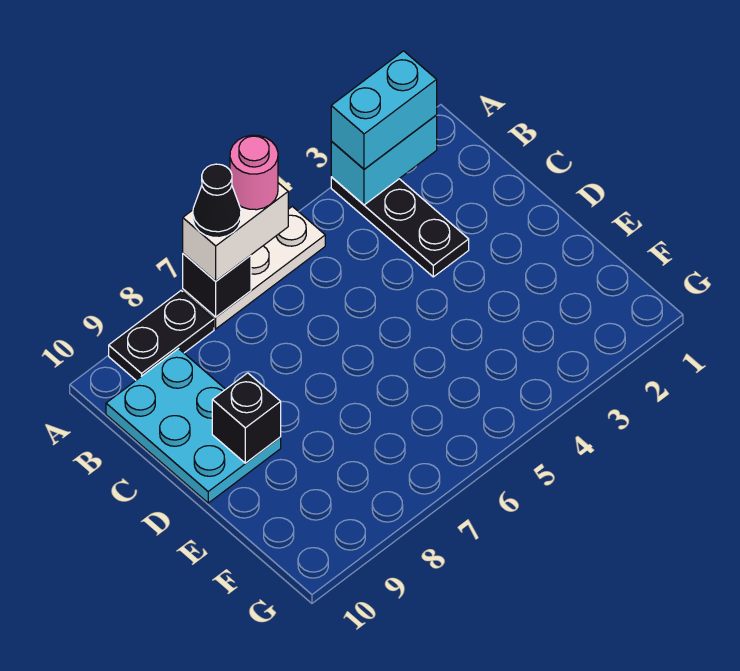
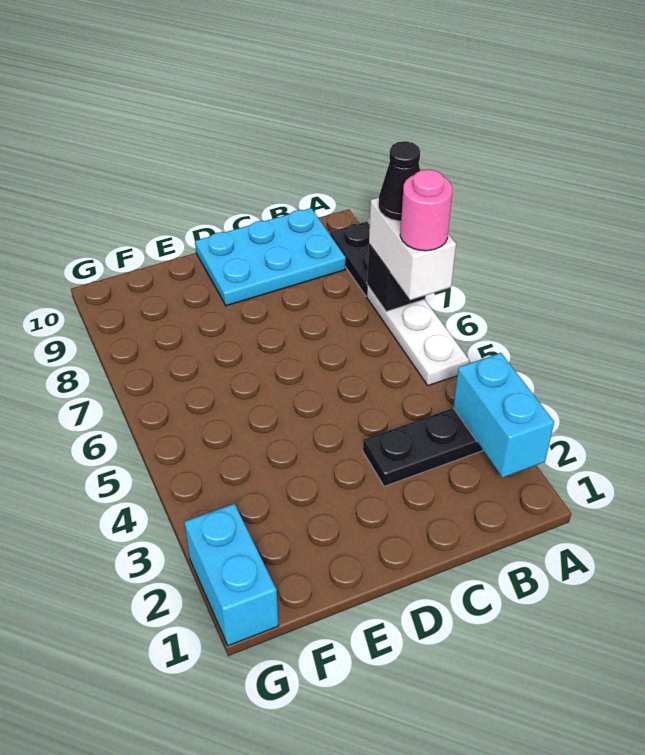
cyan brick A2:A3 level 3 -> cyan brick G1:G2 level 1
black brick D9 level 2 -> none

